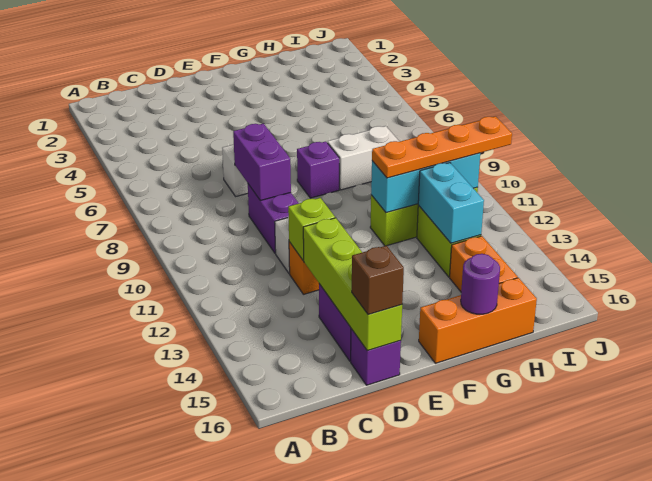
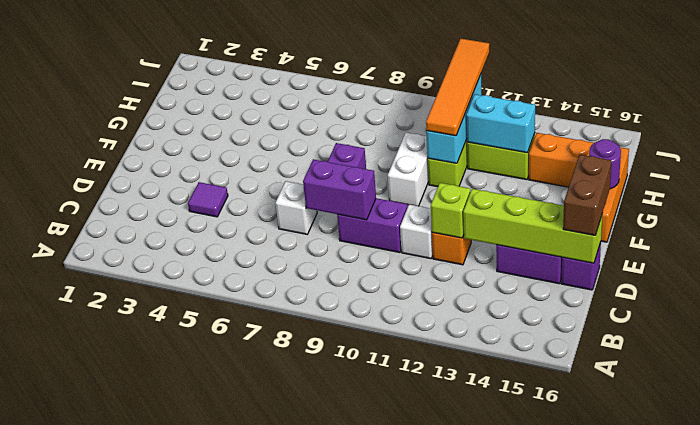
none -> purple tile D4 level 1
brown brick D16 level 3 -> brown brick D16:E16 level 3
white brick G8:H8 level 1 -> white brick F10:G10 level 1
orange plate G11:J11 level 3 -> orange tile G11:J11 level 3

